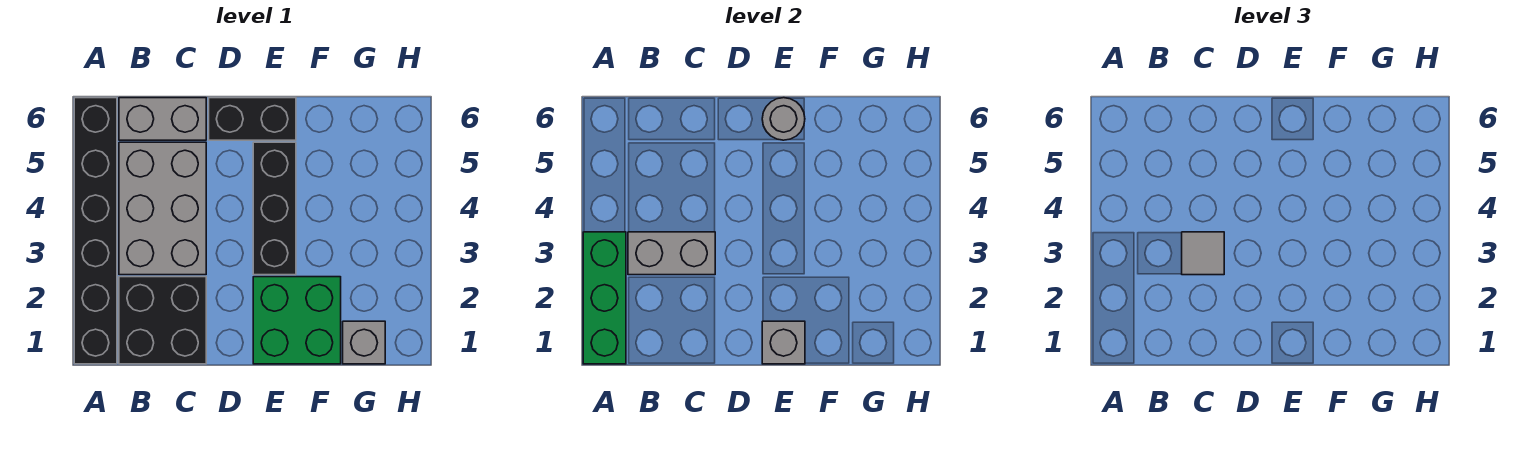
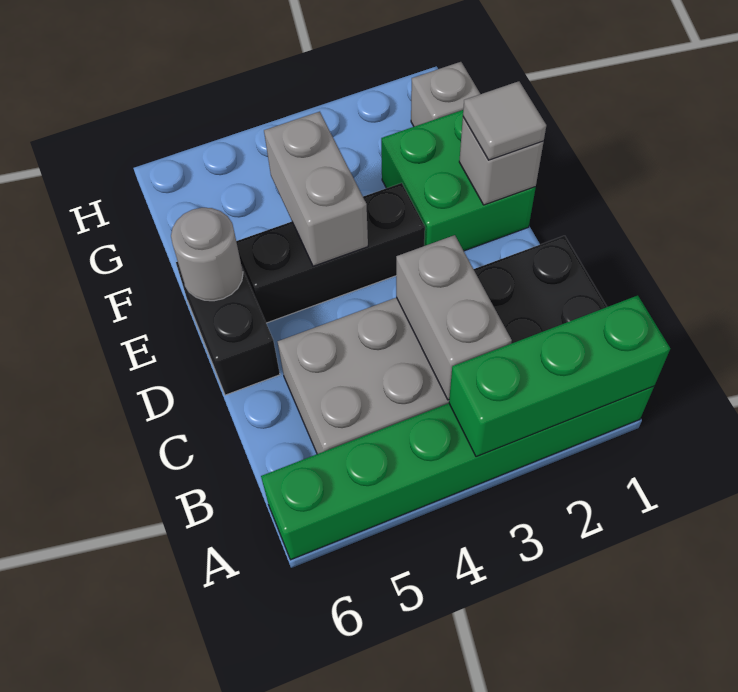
black brick A1:A6 level 1 -> green brick A1:A6 level 1
grey brick B6:C6 level 1 -> grey brick E4:F4 level 2
grey tile C3 level 3 -> grey tile E1 level 3

